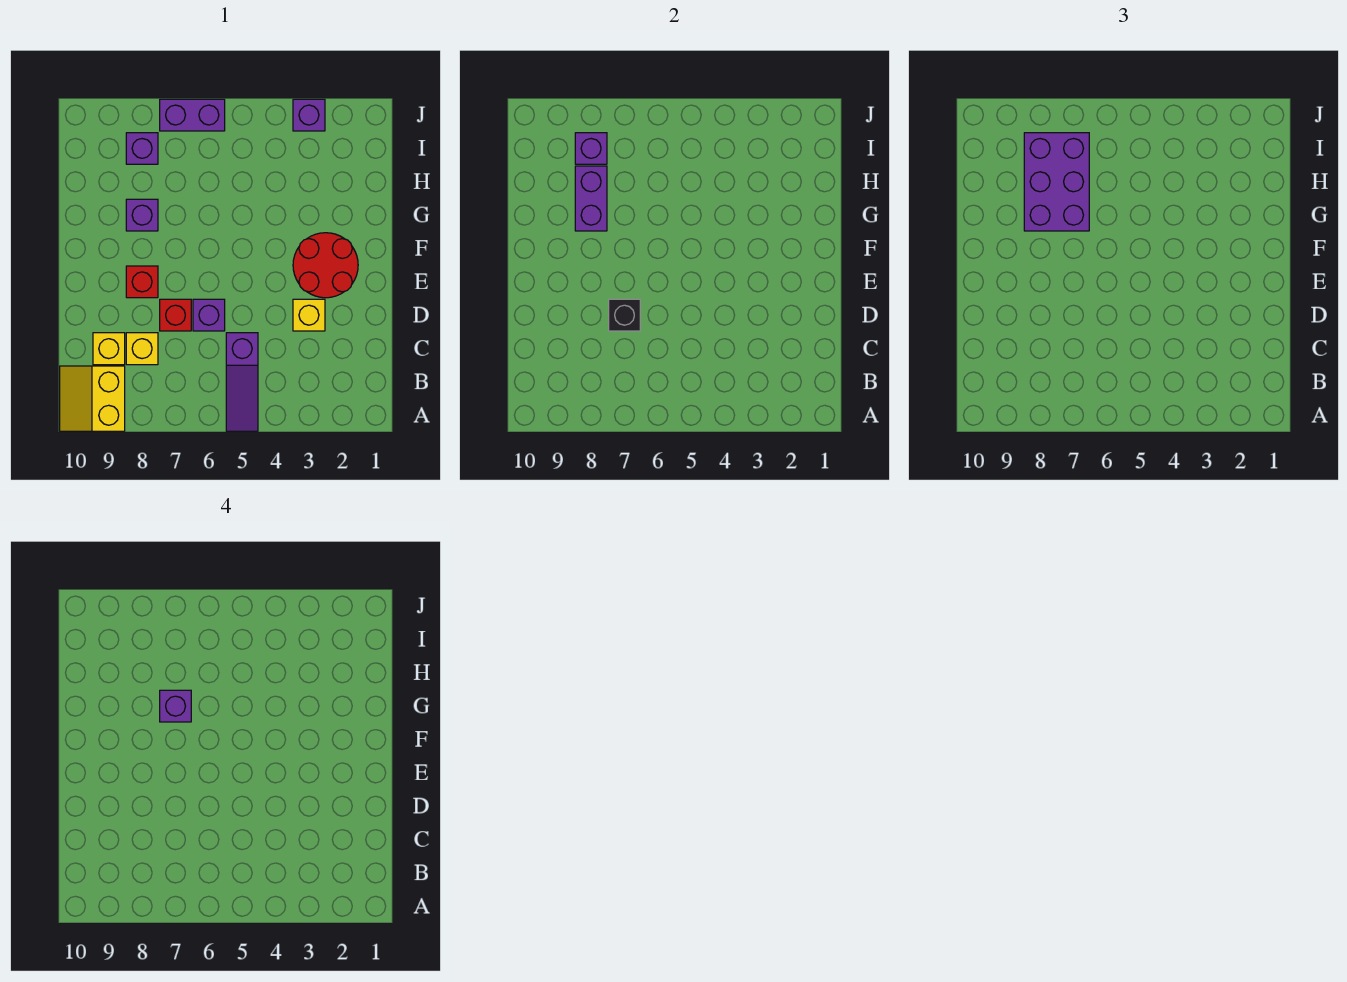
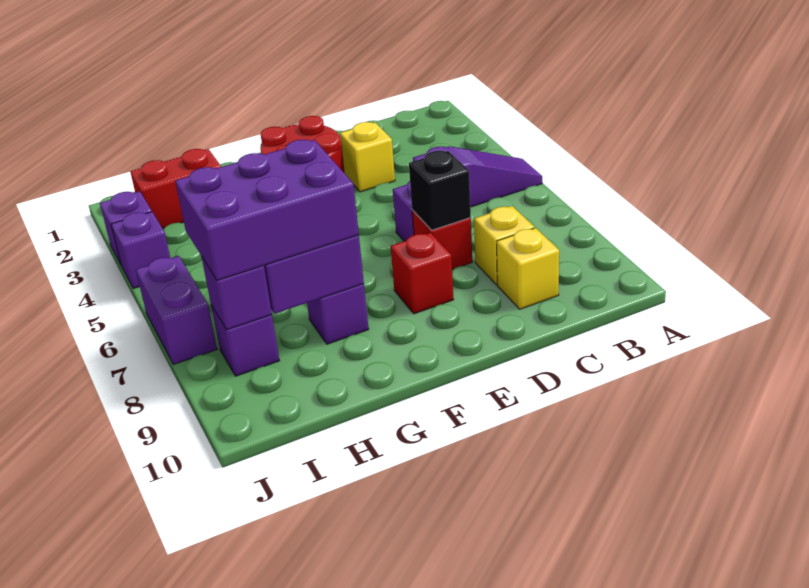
yellow slope A9:B10 level 1 top 9 -> none
purple brick G7 level 4 -> purple brick J4 level 1
none -> red brick H2:I2 level 1

